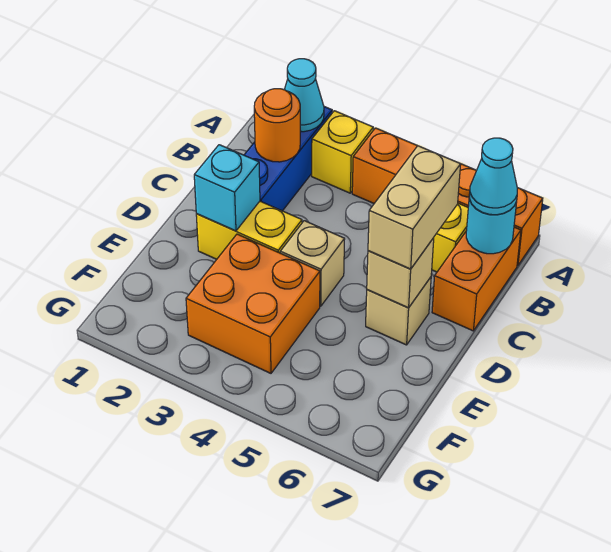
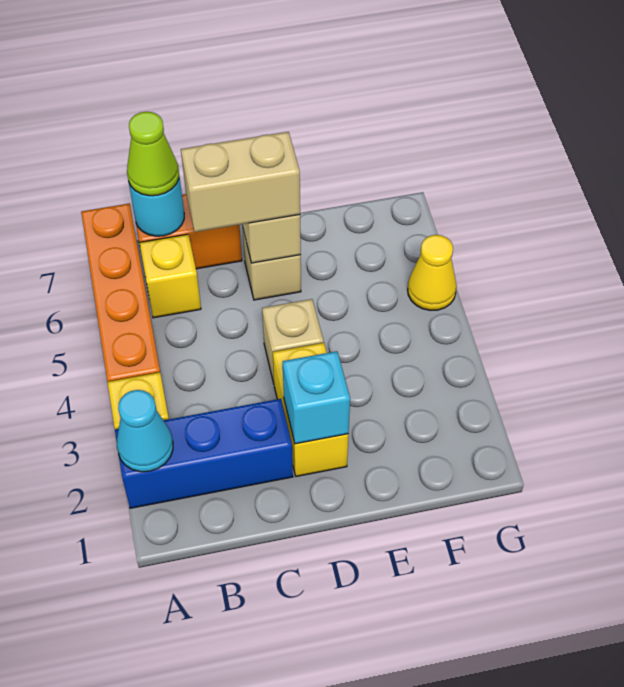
orange round brick B2 level 2 -> none
cyan cone B7 level 3 -> lime cone B7 level 3
orange brick E3:F4 level 1 -> none
none -> yellow cone G5 level 1

